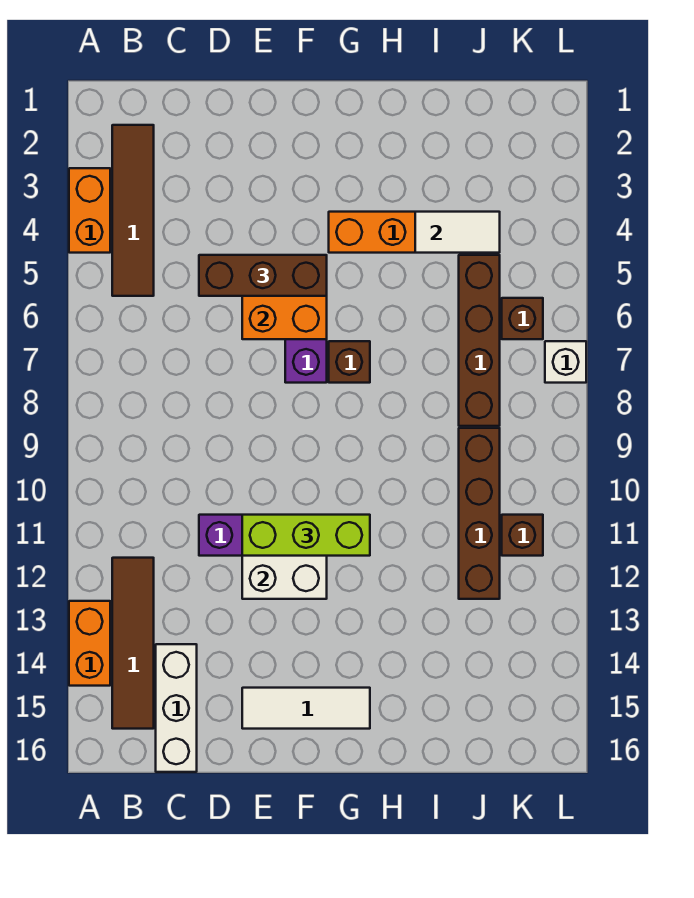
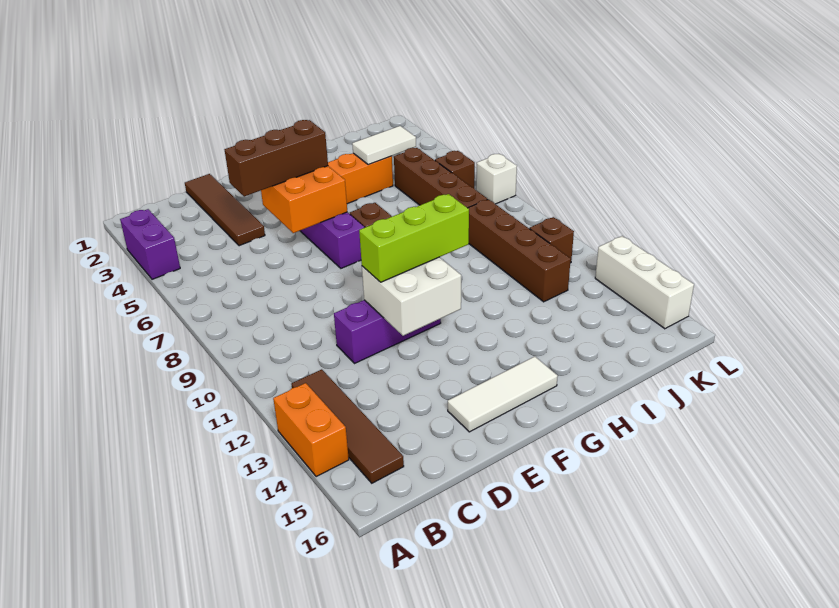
orange brick A3:A4 level 1 -> purple brick A3:A4 level 1
brown tile B2:B5 level 1 -> brown tile D1:D4 level 1
white brick C14:C16 level 1 -> white brick L13:L15 level 1

